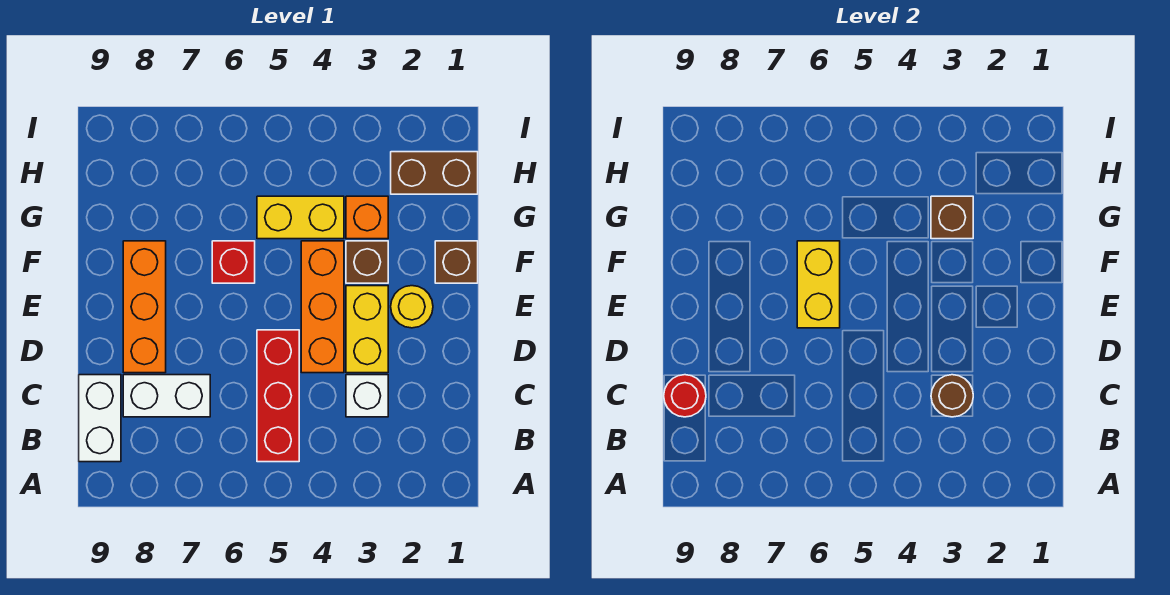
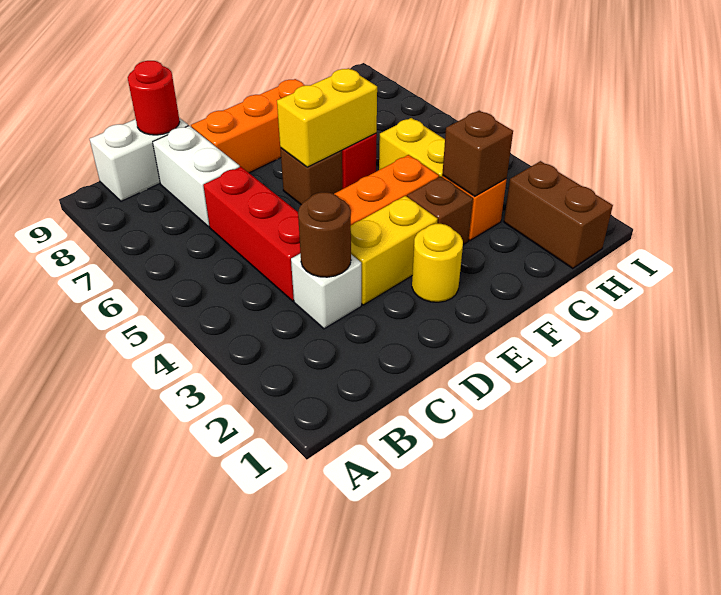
red brick B5:D5 level 1 -> red brick C4:C6 level 1
brown brick F1 level 1 -> brown brick E6 level 1

